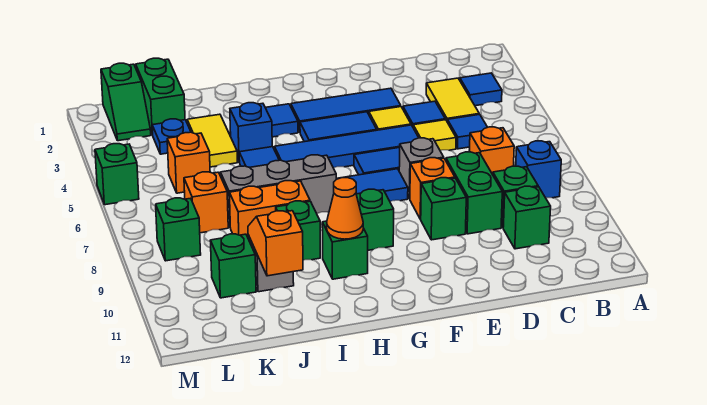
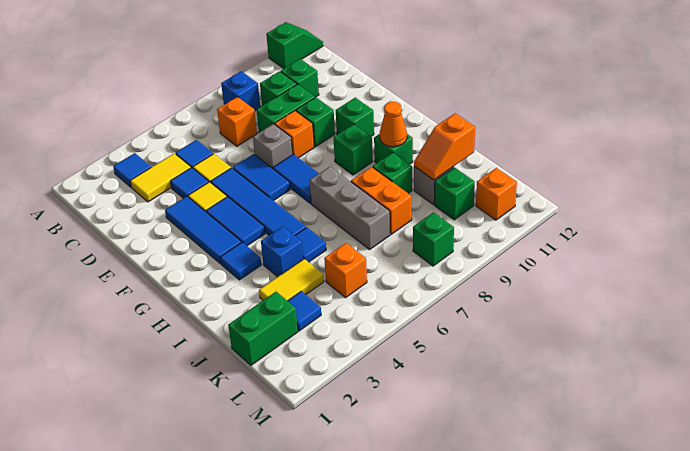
blue plate K3 level 1 -> blue tile K3 level 1
orange brick K7 level 1 -> orange brick L11 level 1
green slope L1:L2 level 1 top 1 -> green slope A11:A12 level 1 top 11
green brick M5 level 1 -> green brick F10 level 1

